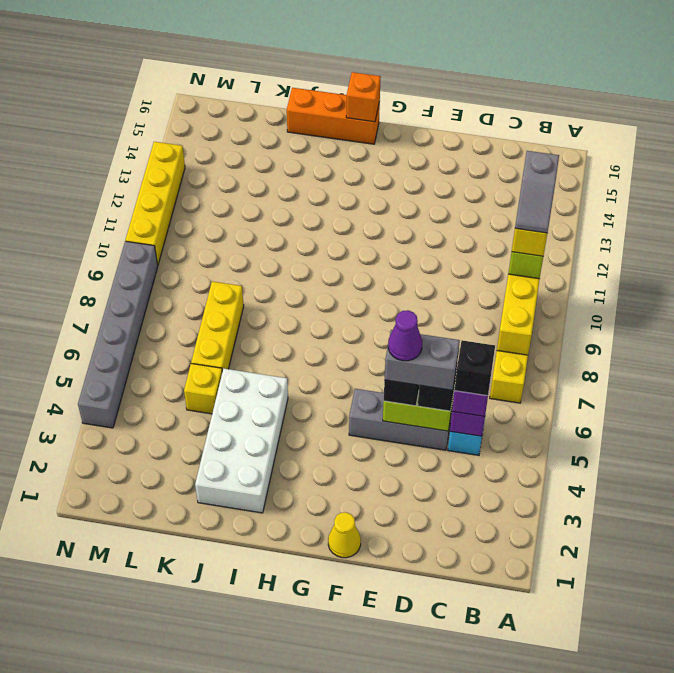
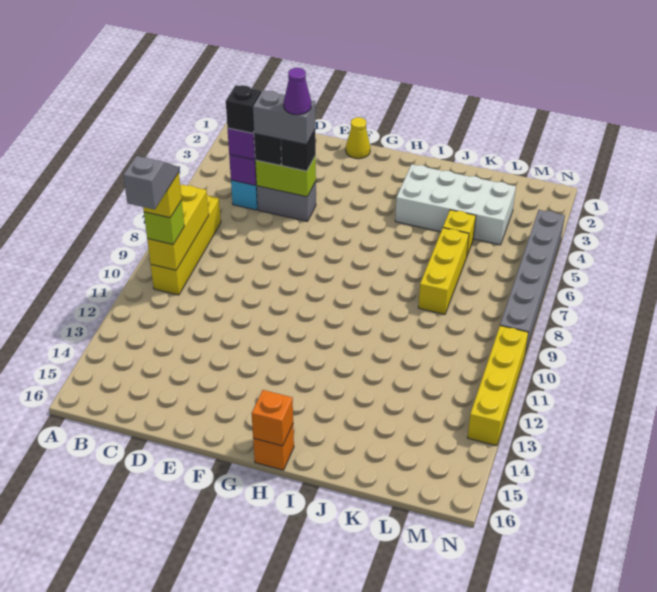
grey brick D5:F5 level 1 -> grey brick D5:E5 level 1
orange brick H16:J16 level 1 -> orange brick H16 level 1
white brick I2:J5 level 1 -> white brick I3:L4 level 1

